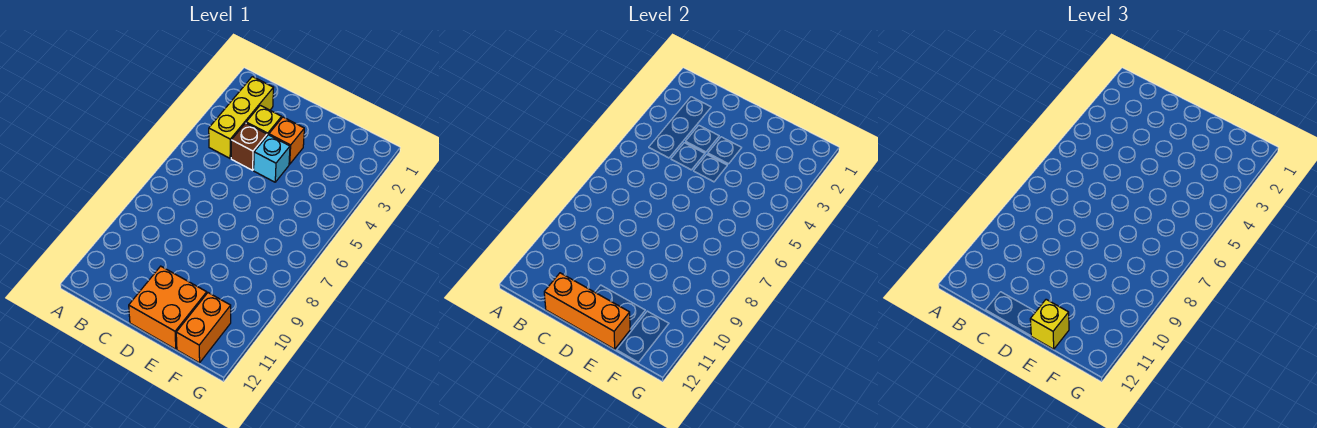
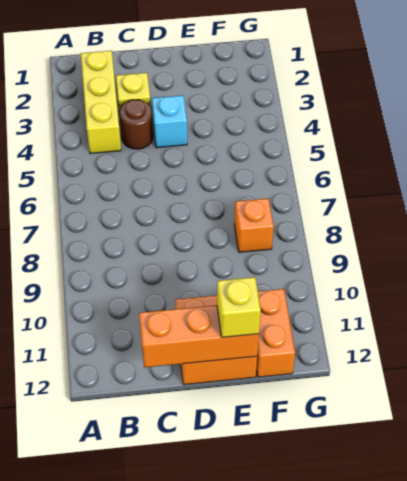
brown brick C4 level 1 -> brown round brick C4 level 1
orange brick D3 level 1 -> orange brick F8 level 1

